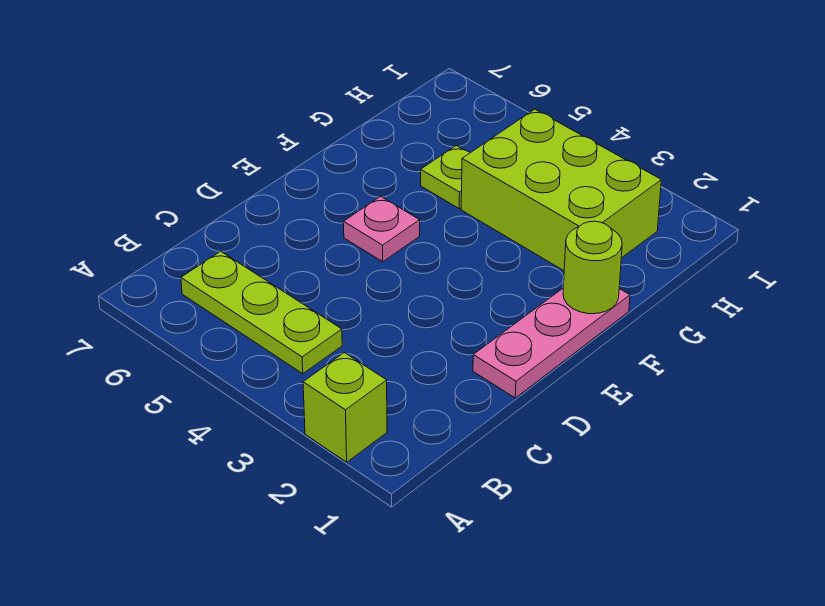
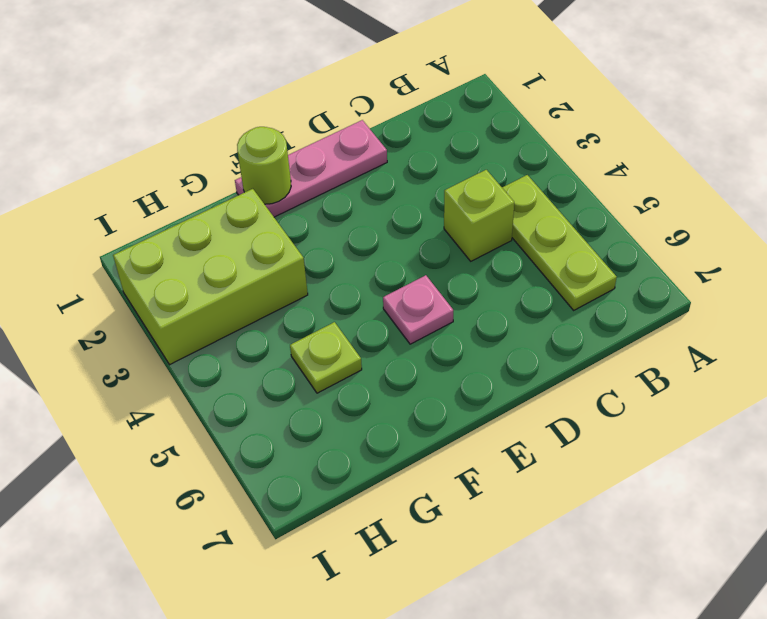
lime brick A2 level 1 -> lime brick C4 level 1
lime brick G2:H4 level 1 -> lime brick G2:I3 level 1

